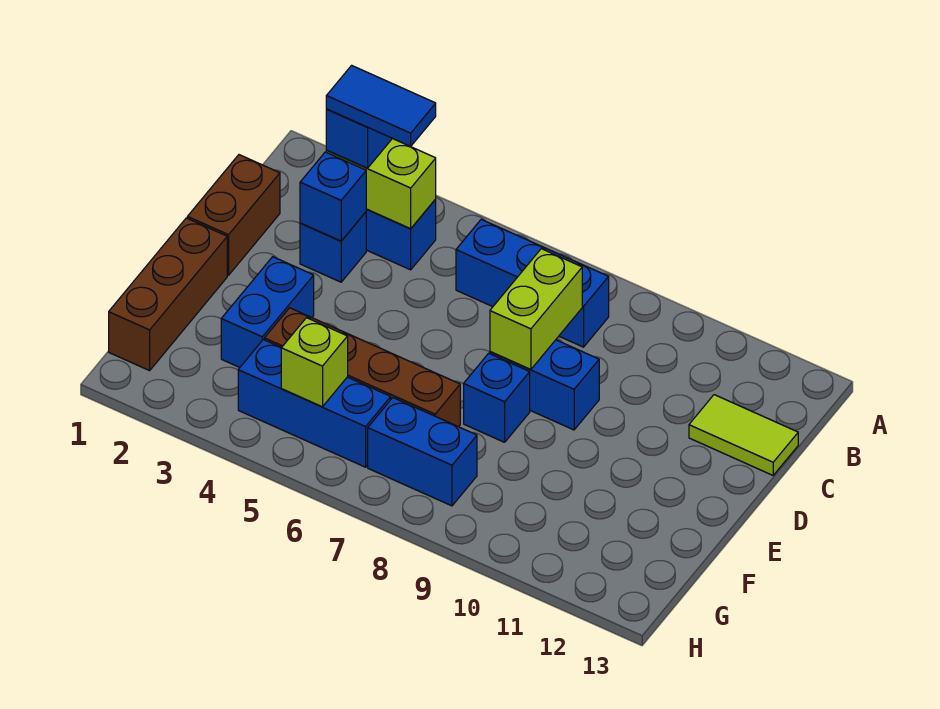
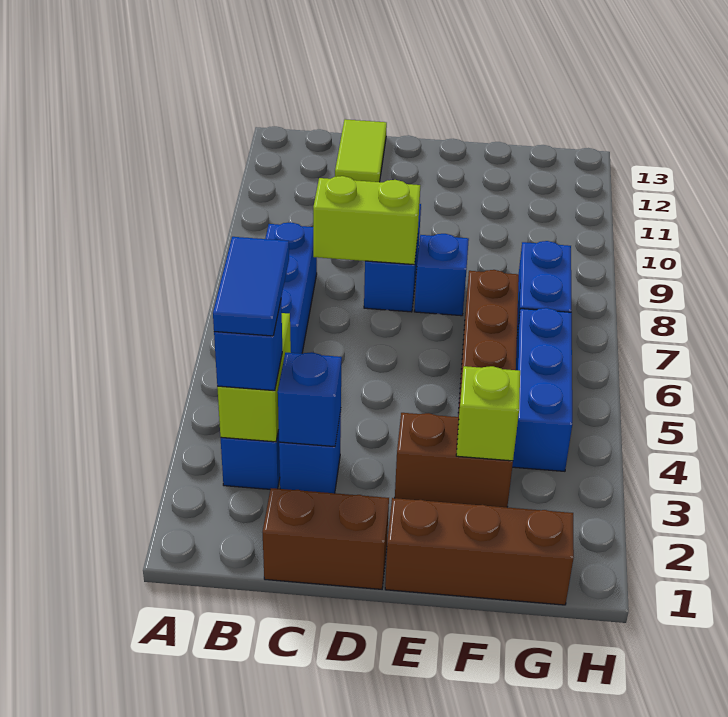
blue brick E3:F3 level 1 -> brown brick E3:F3 level 1
lime brick G5 level 2 -> lime brick F3 level 2

